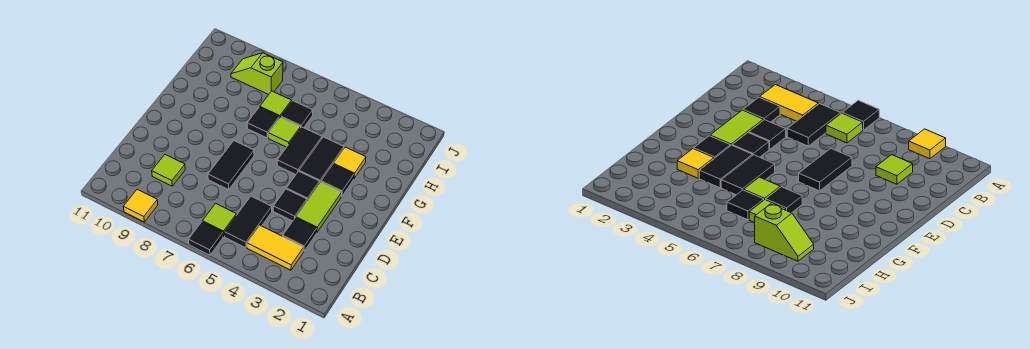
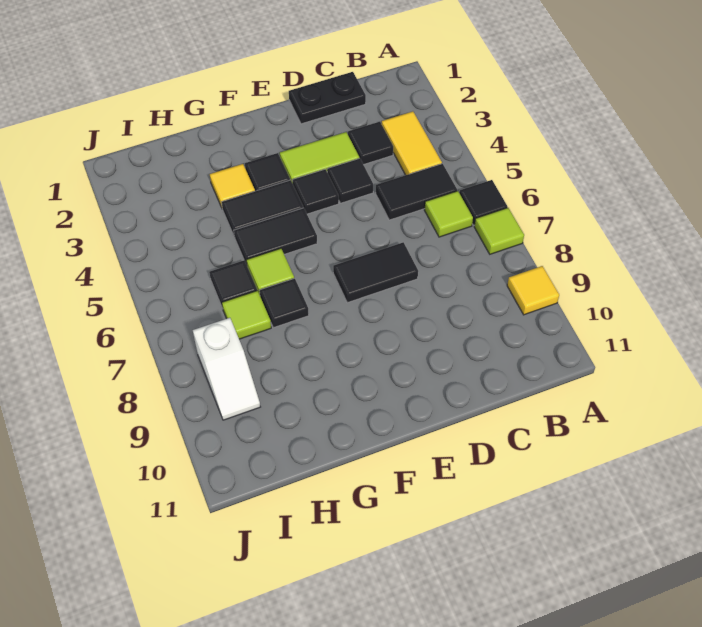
none -> black plate C1:D1 level 1
lime tile C9 level 1 -> lime tile A7 level 1
lime slope I8:I9 level 1 top 8 -> white slope I8:I9 level 1 top 8

